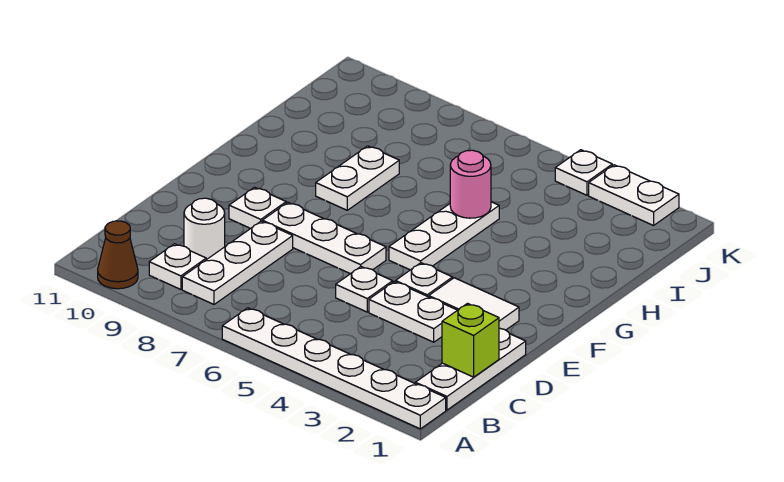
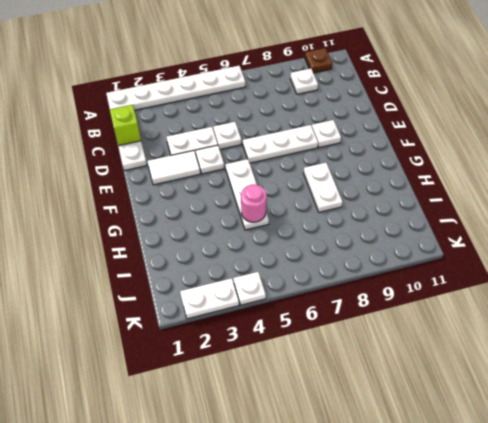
brown cone A10 level 1 -> brown plate A10 level 1
white plate B8:D8 level 1 -> none
white round brick C9 level 1 -> none

